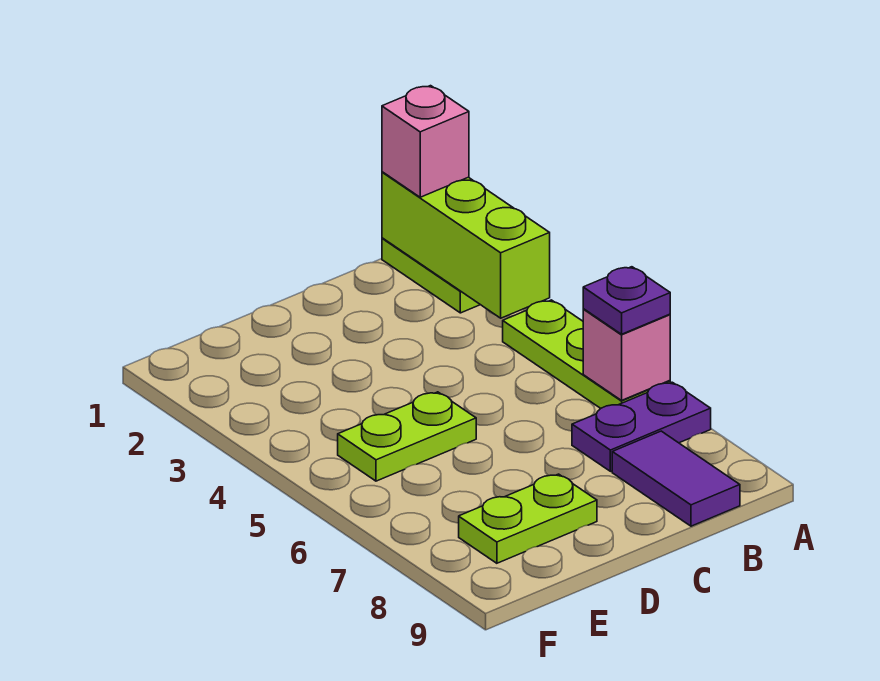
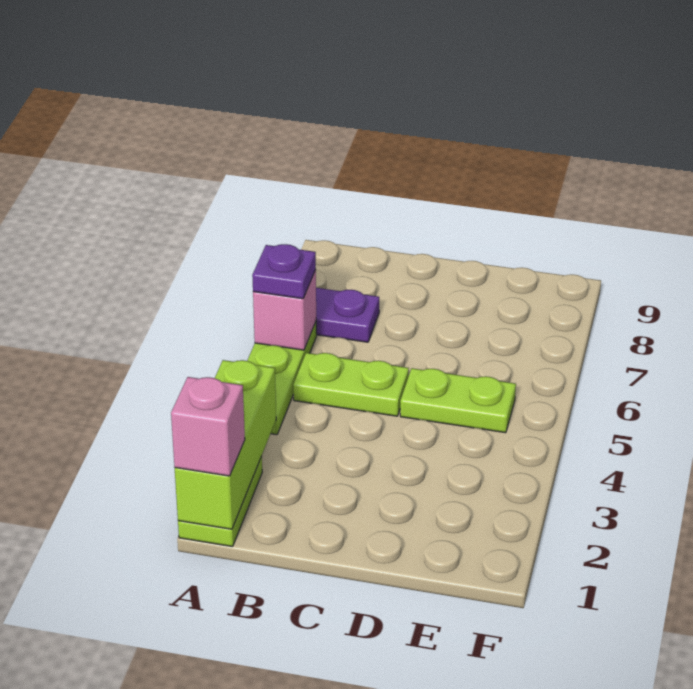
purple tile B8:B9 level 1 -> none
lime plate D8:E8 level 1 -> lime plate B5:C5 level 1

